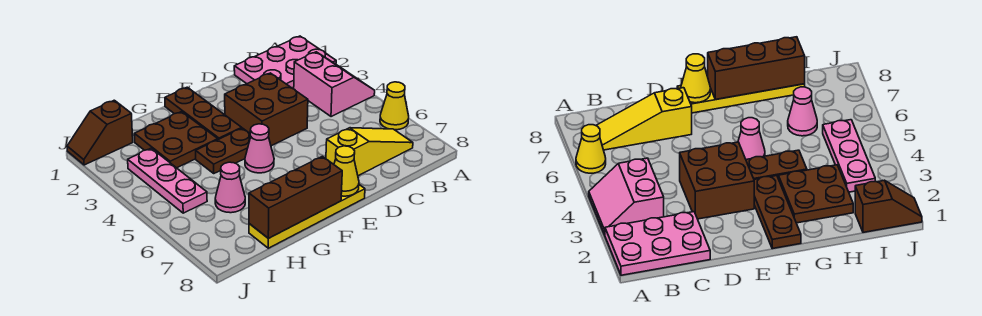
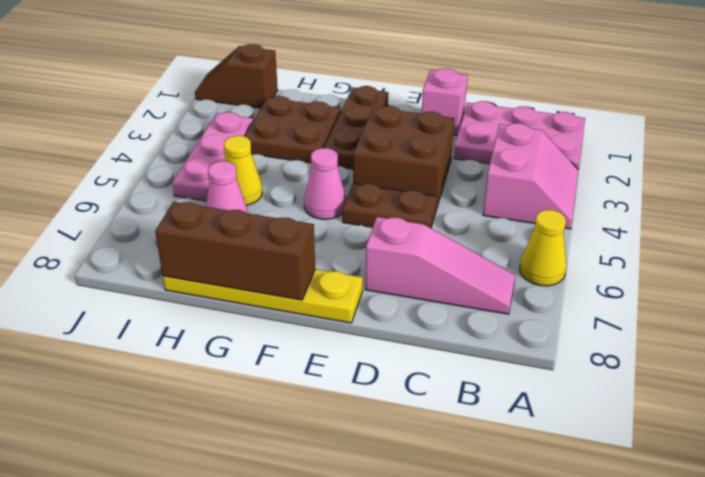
yellow slope B7:D7 level 1 top D -> pink slope B7:D7 level 1 top D
none -> pink brick D1 level 1
yellow cone E8 level 2 -> yellow cone H5 level 1
brown plate F4:G4 level 1 -> brown plate D5:E5 level 1

